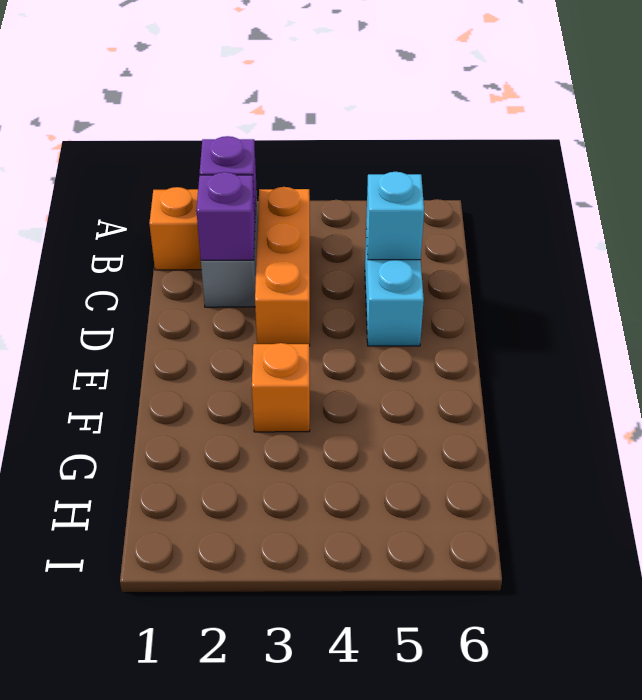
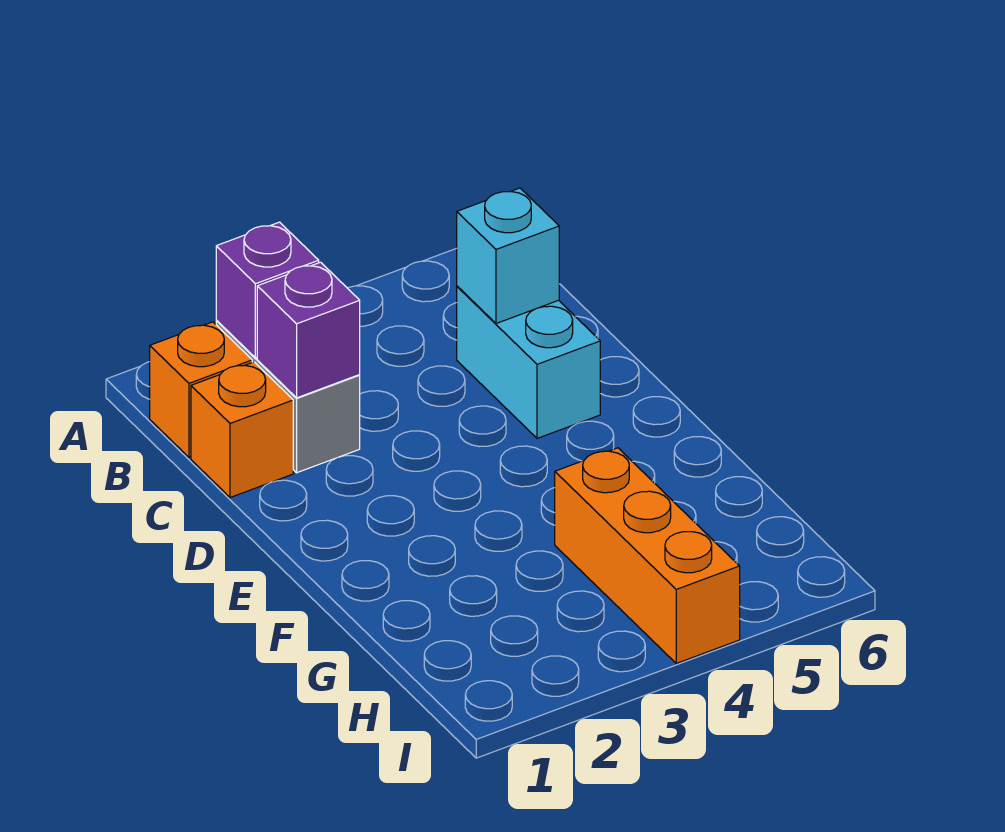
orange brick B3:D3 level 1 -> orange brick G4:I4 level 1
orange brick F3 level 1 -> orange brick C1 level 1

